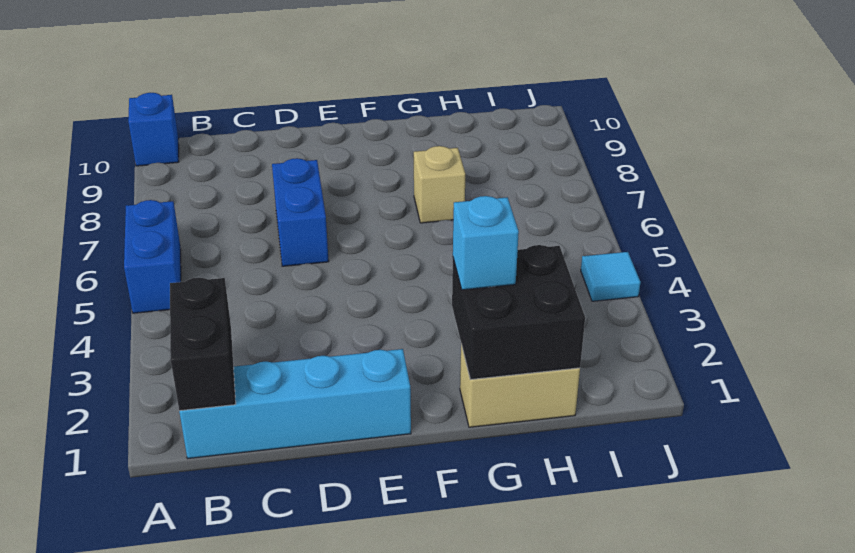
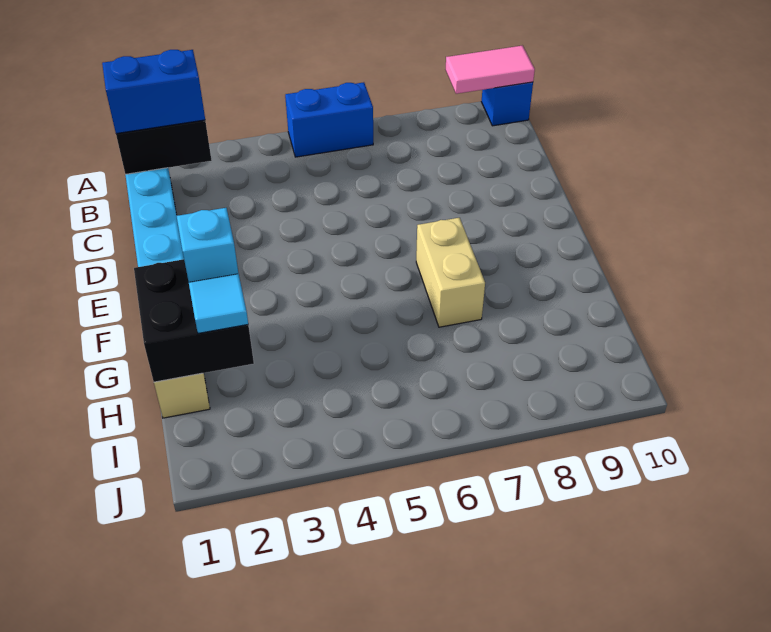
none -> pink tile A9:A10 level 2
blue brick D6:D7 level 1 -> blue brick B1:B2 level 3
tan brick G7 level 1 -> tan brick F7:G7 level 1
cyan tile J4 level 1 -> cyan tile H2 level 3

